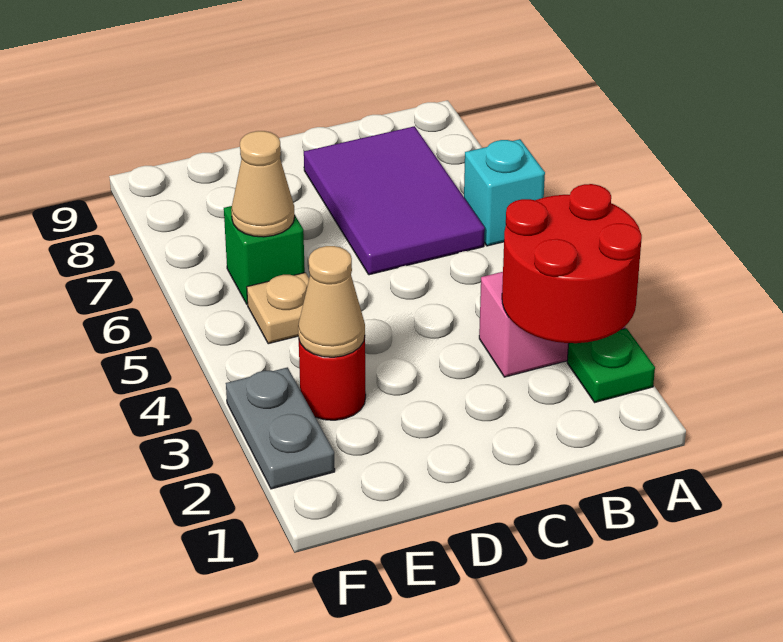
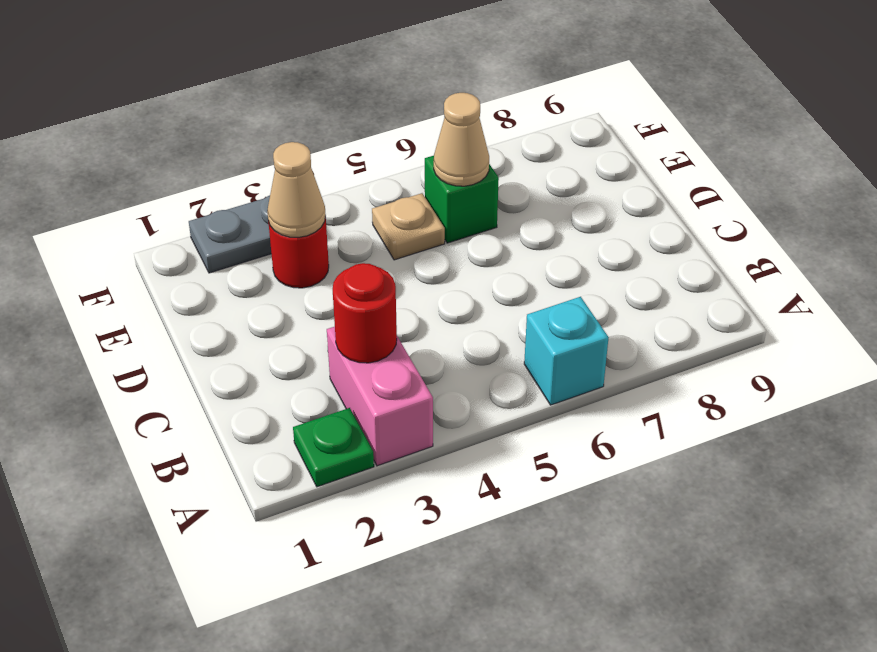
red round brick A2:B3 level 2 -> red round brick B3 level 2
purple tile B6:C8 level 1 -> none

